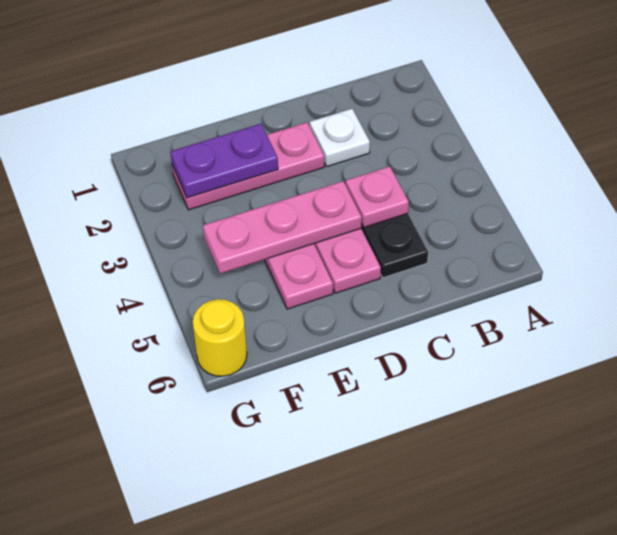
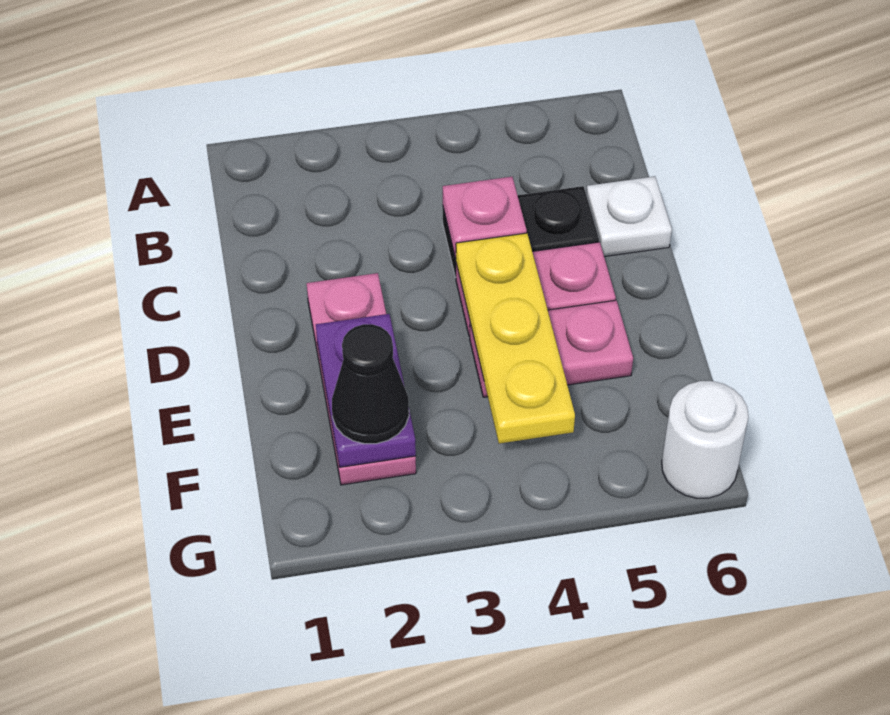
white plate C2 level 1 -> white plate C6 level 1
pink plate D4:F4 level 2 -> yellow plate D4:F4 level 2
none -> black cone F2 level 3
yellow round brick G6 level 1 -> white round brick G6 level 1

